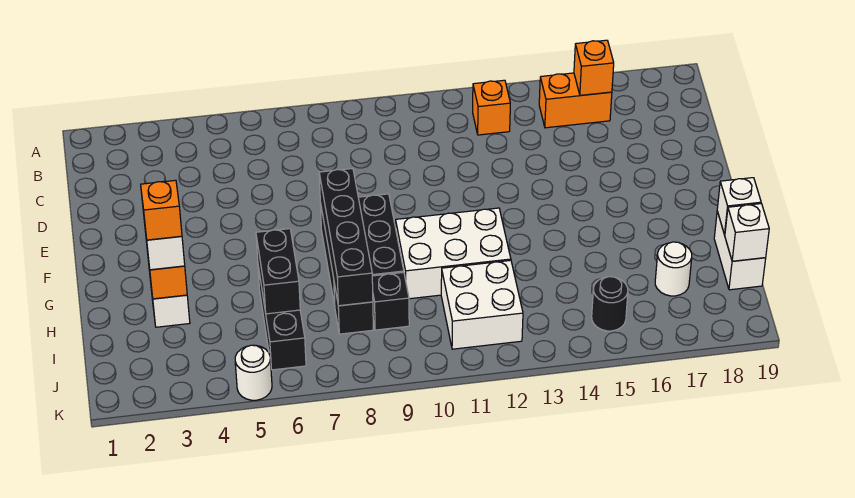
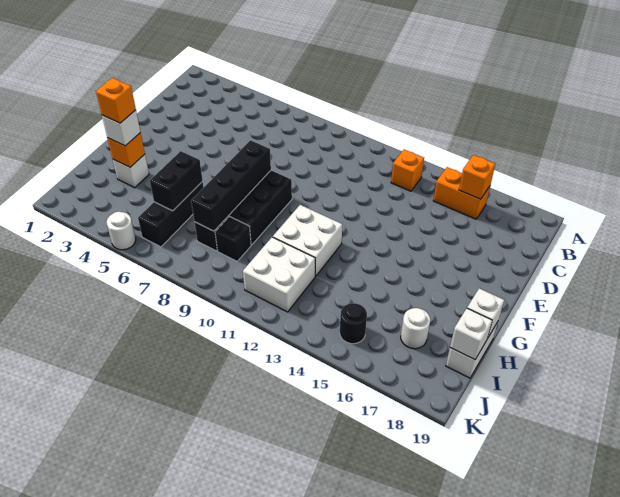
white brick G10:H12 level 1 -> white brick G11:H12 level 1

